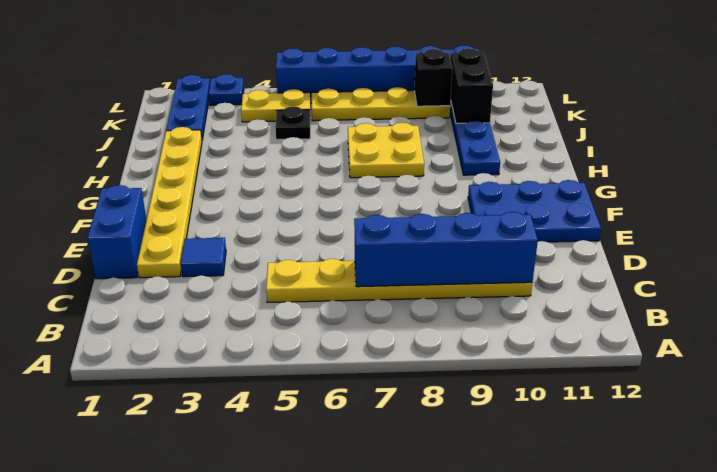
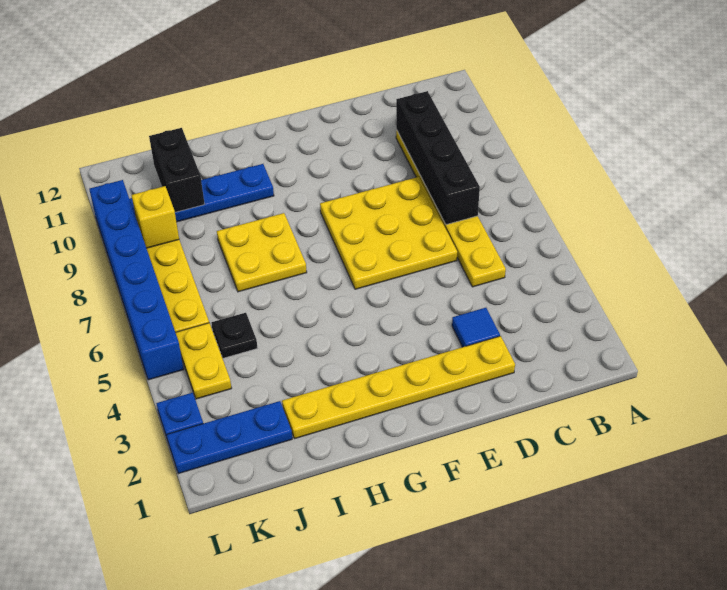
blue brick C7:C10 level 2 -> black brick C7:C10 level 2
blue brick D1:E1 level 1 -> none
none -> yellow plate D6:F8 level 1
blue plate E10:F12 level 1 -> none
black brick J10:K10 level 2 -> black brick J10:J11 level 2
black brick K9 level 2 -> yellow brick K9 level 2

